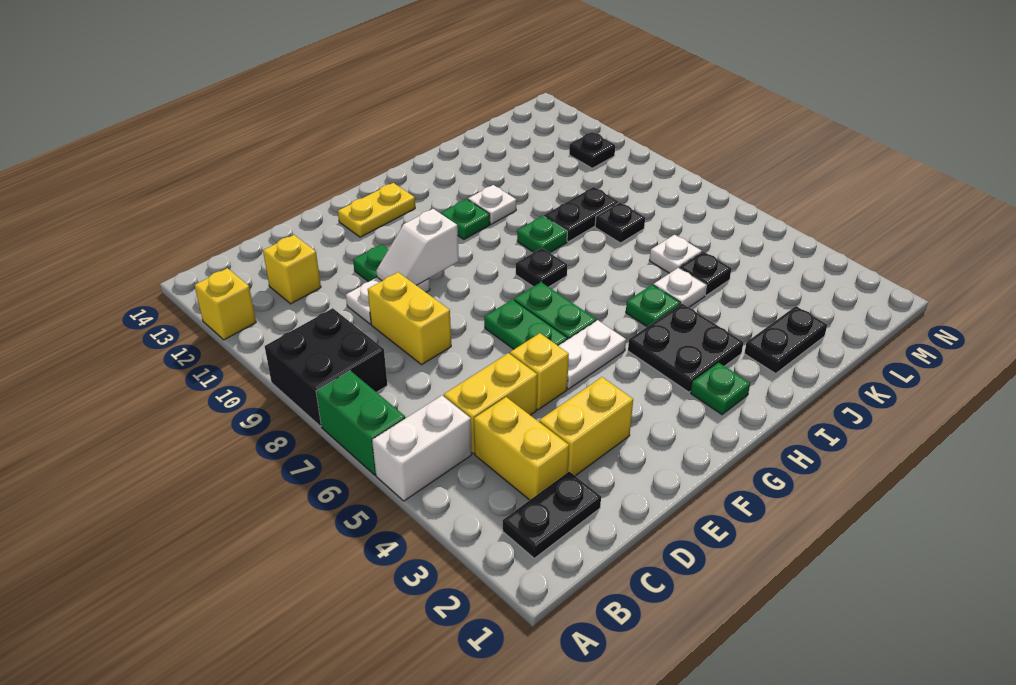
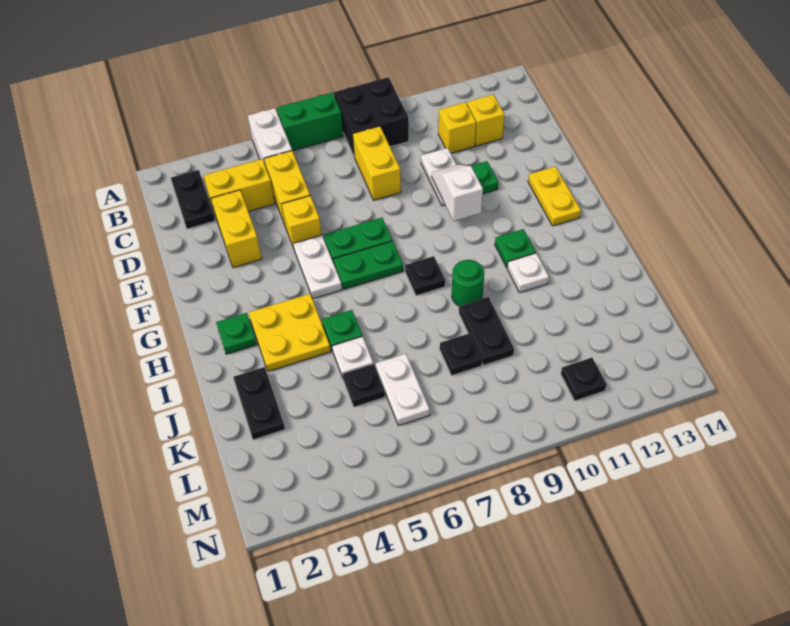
yellow brick A12 level 1 -> yellow brick C11 level 1
yellow brick D8:D9 level 1 -> yellow brick C8:D8 level 1
black plate H3:I4 level 1 -> yellow plate H3:I4 level 1
green plate I9 level 1 -> green round brick I9 level 1
white plate K6 level 1 -> white plate K6:L6 level 1

